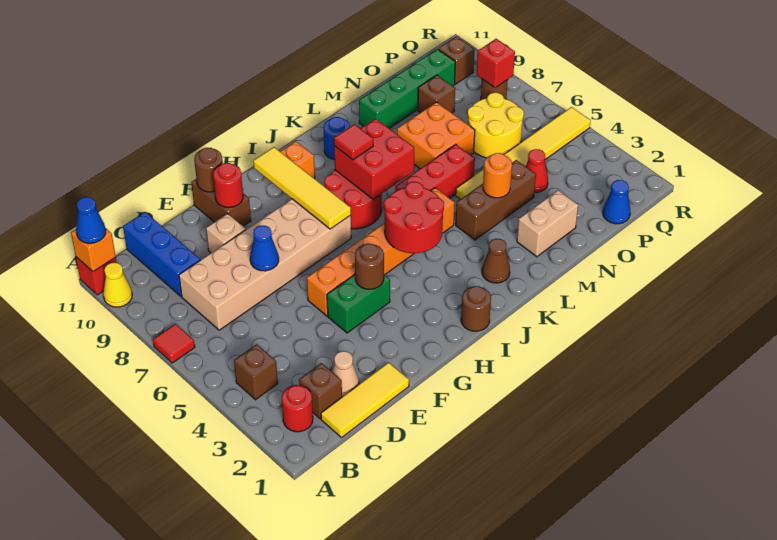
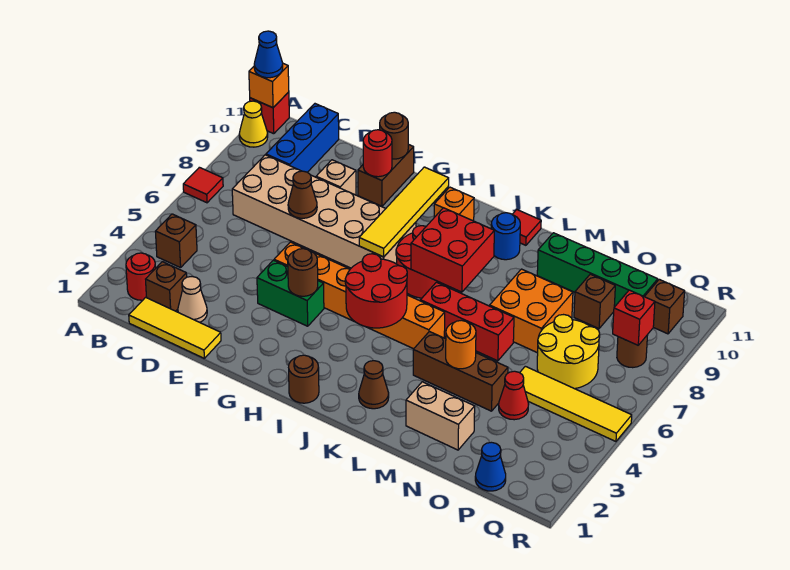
blue cone E7 level 2 -> brown cone E7 level 2
red tile J8 level 3 -> red tile K11 level 1
yellow tile M5:R5 level 1 -> yellow tile O5:R5 level 1

